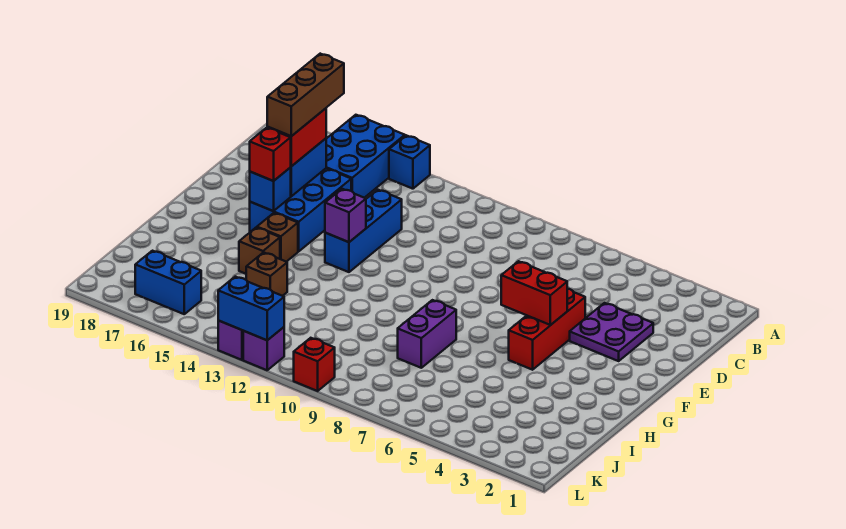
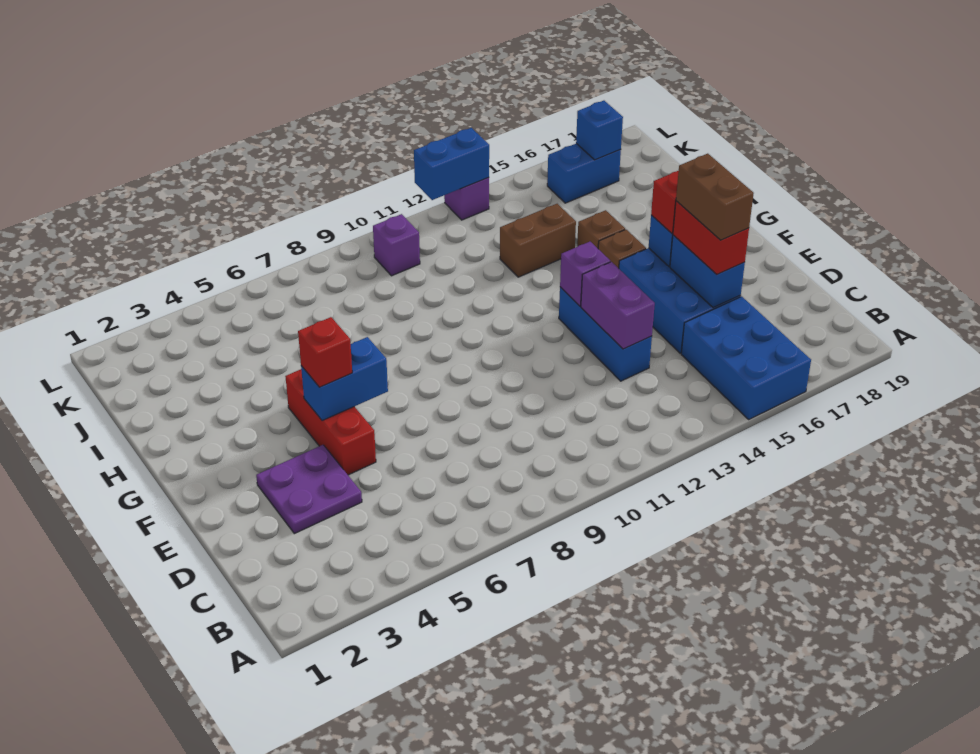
blue brick A14 level 1 -> blue brick K17 level 2
brown brick C16:E16 level 4 -> brown brick D16:E16 level 4
red brick F5:F6 level 2 -> blue brick F5:F6 level 2
purple brick H8:I8 level 1 -> purple brick D13:E13 level 2
brown brick I14 level 1 -> brown brick I13:I14 level 1
red brick L10 level 1 -> red brick F5 level 3
purple brick L12 level 1 -> purple brick K10 level 1

